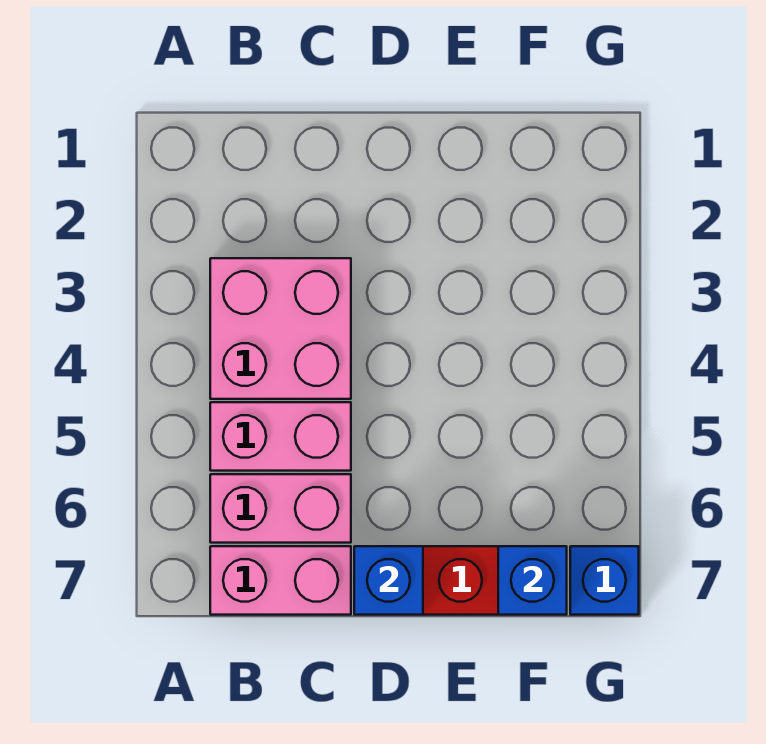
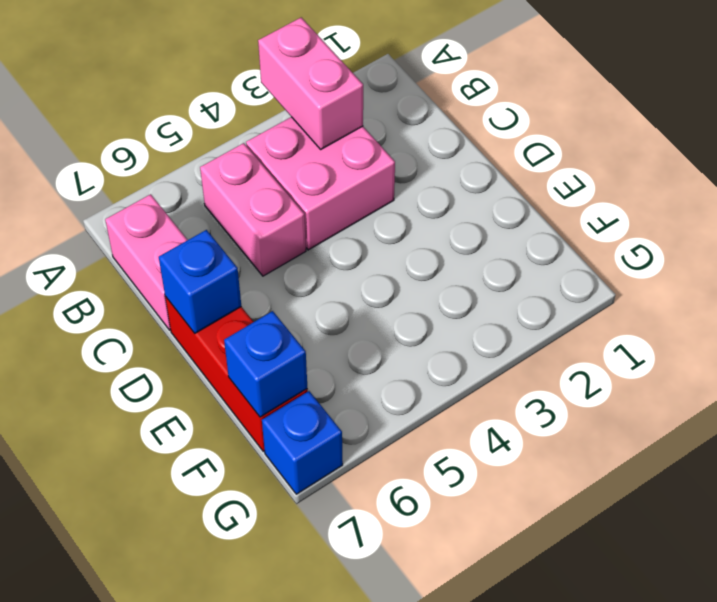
pink brick B6:C6 level 1 -> pink brick A3:B3 level 2

